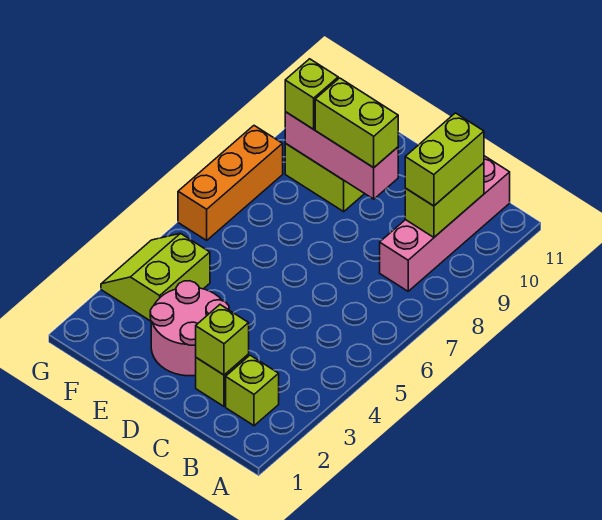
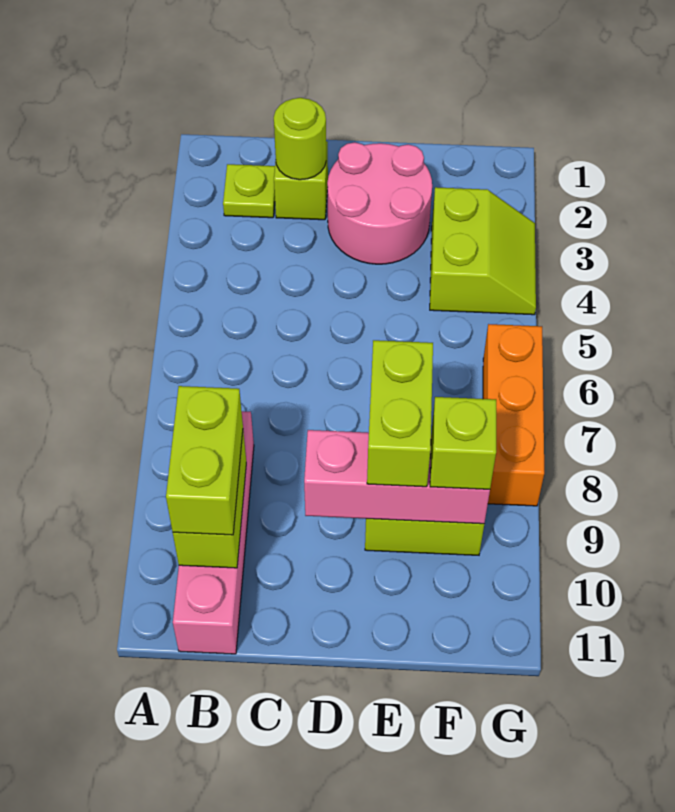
lime brick B2 level 1 -> lime plate B2 level 1
lime brick C2 level 2 -> lime round brick C2 level 2
lime brick D9:E9 level 3 -> lime brick E8:E9 level 3

